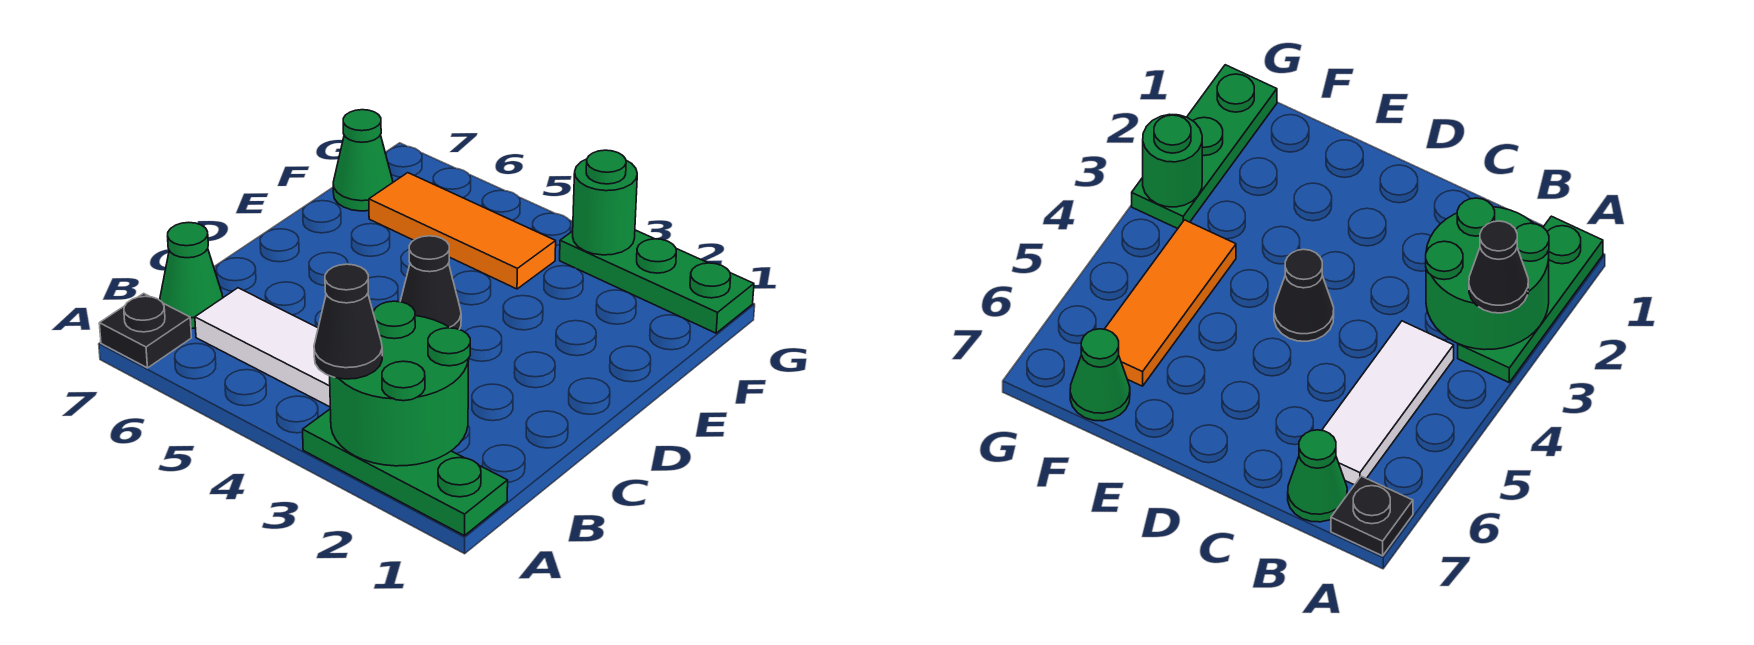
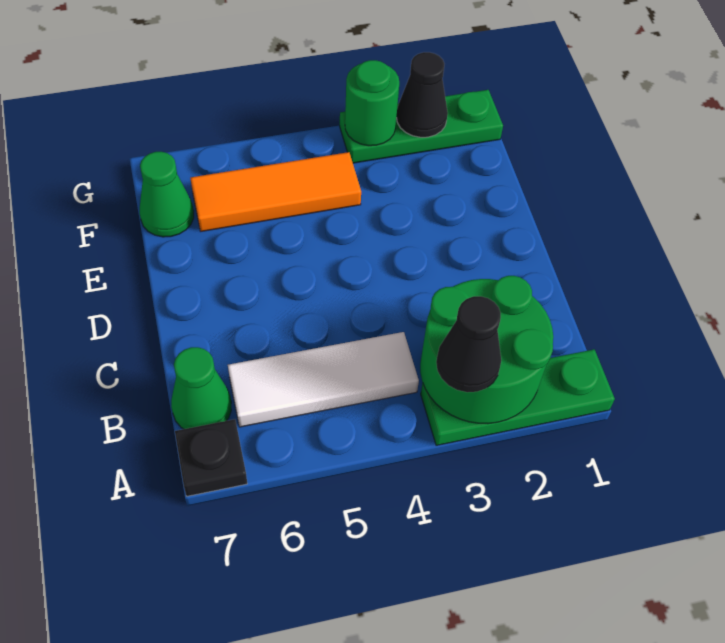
black cone D4 level 1 -> black cone G2 level 2

